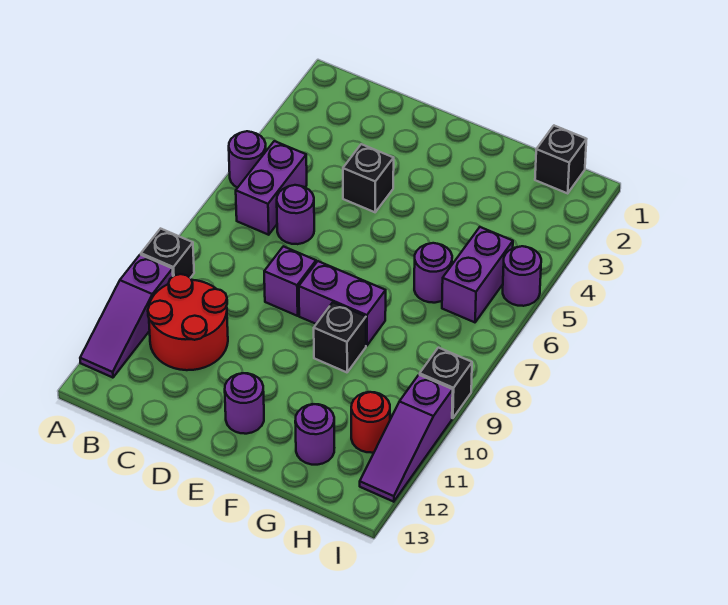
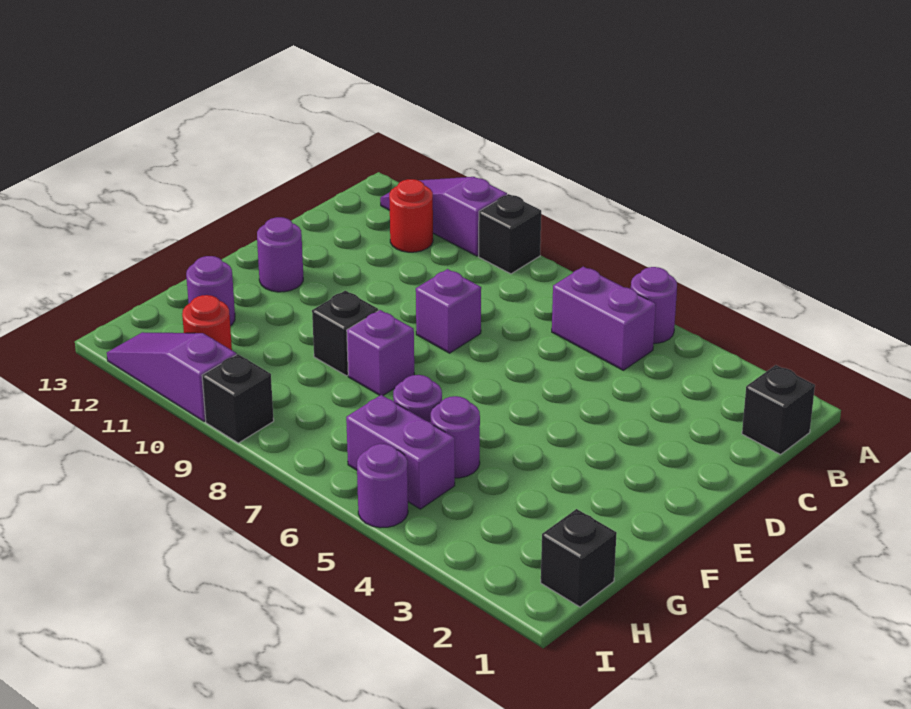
red round brick B10:C11 level 1 -> red round brick B11 level 1
purple round brick C6 level 1 -> purple round brick G5 level 1
black brick D4 level 1 -> black brick B1 level 1
purple brick E8:F8 level 1 -> purple brick F8 level 1

